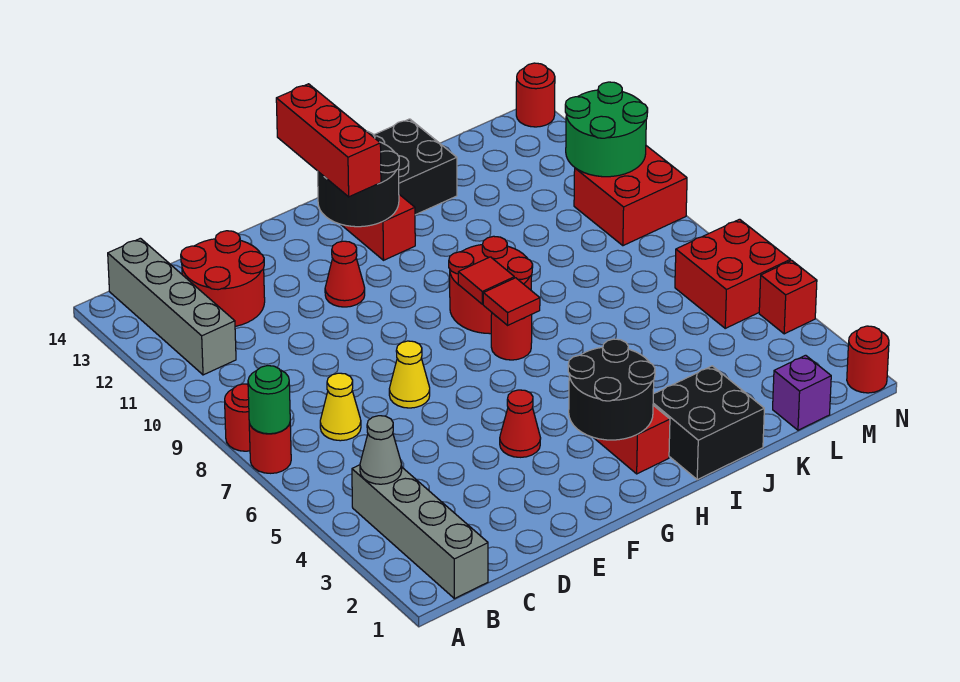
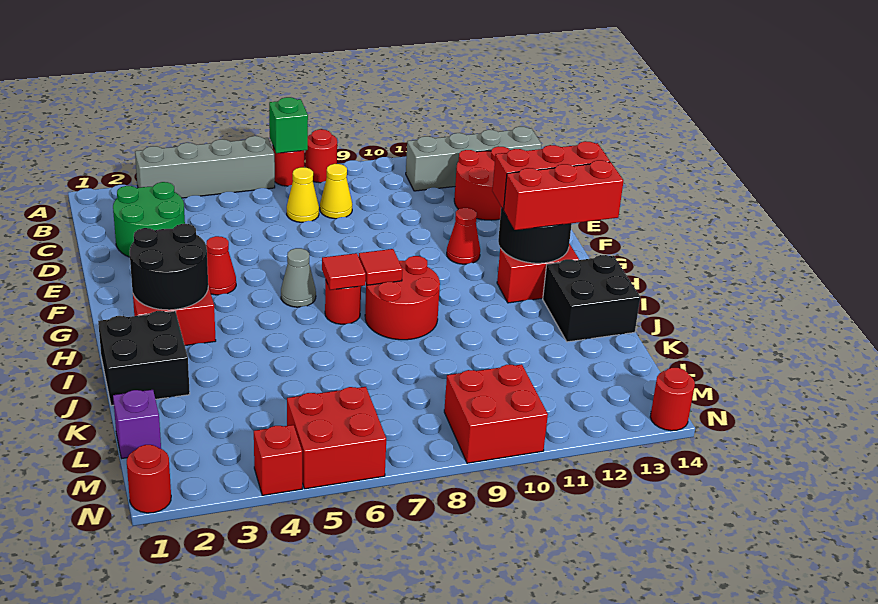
green round brick A7 level 2 -> green brick A7 level 2
grey brick B1:B4 level 1 -> grey brick A3:A6 level 1
grey cone B4 level 2 -> grey cone G6 level 1
yellow cone E7 level 1 -> yellow cone C8 level 1
none -> red brick H12:H14 level 3
green round brick M10:N11 level 2 -> green round brick C2:D3 level 1

